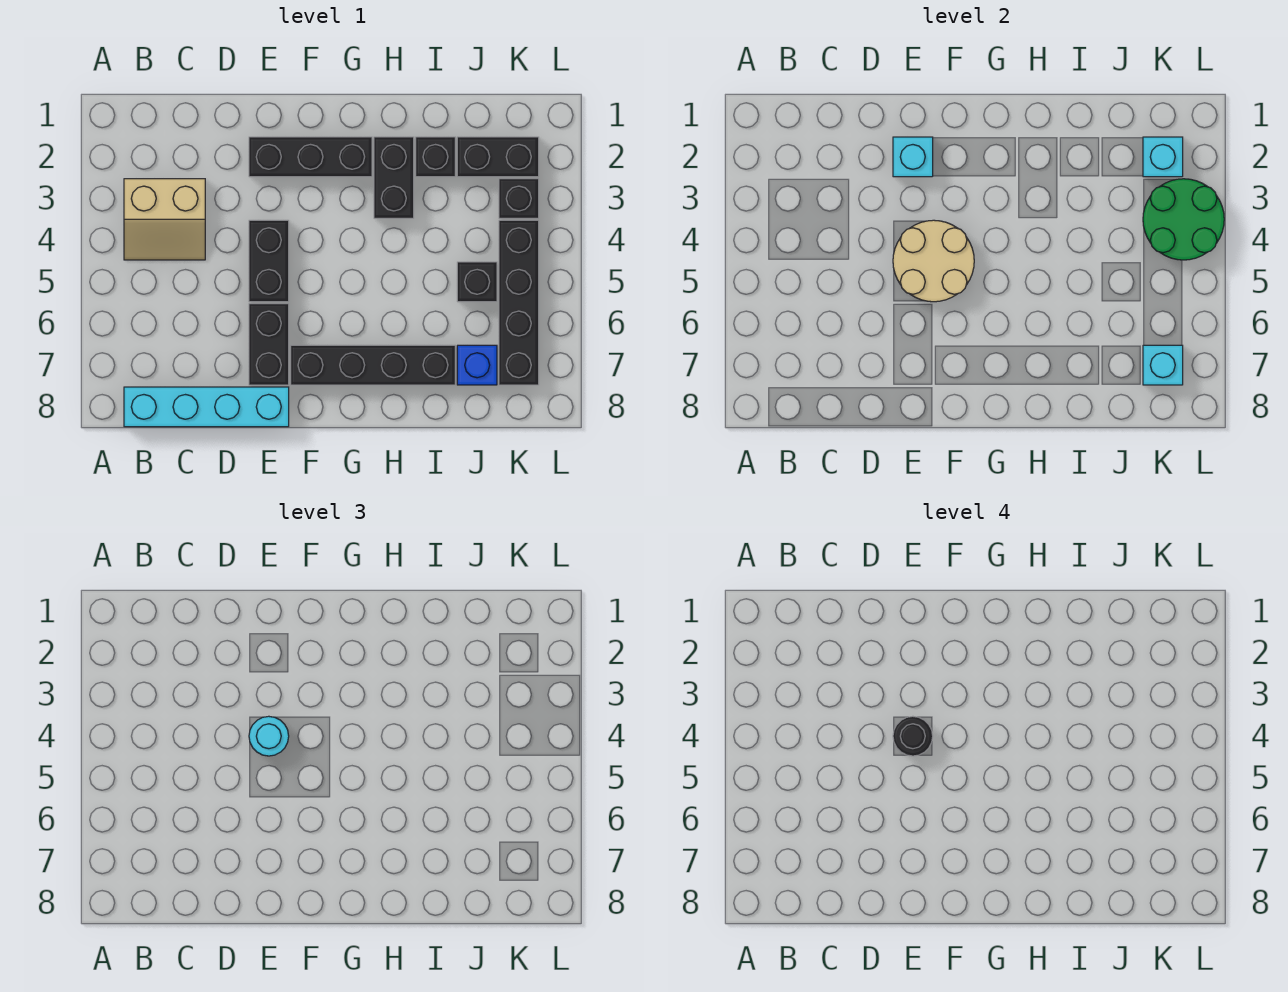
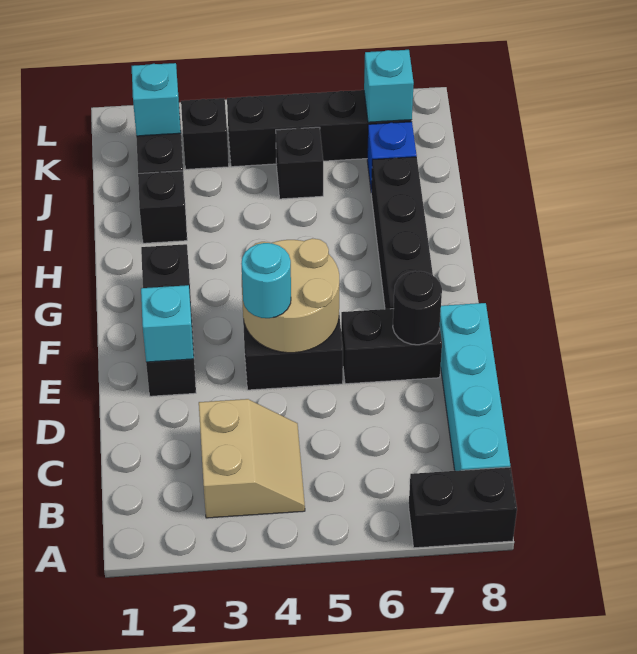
black round brick E4 level 4 -> black round brick E7 level 2
black brick H2:H3 level 1 -> black brick A7:A8 level 1
green round brick K3:L4 level 2 -> none

